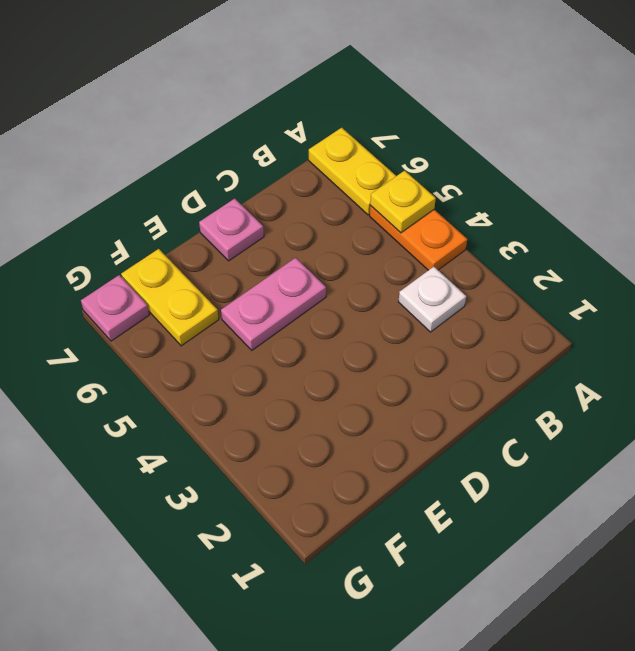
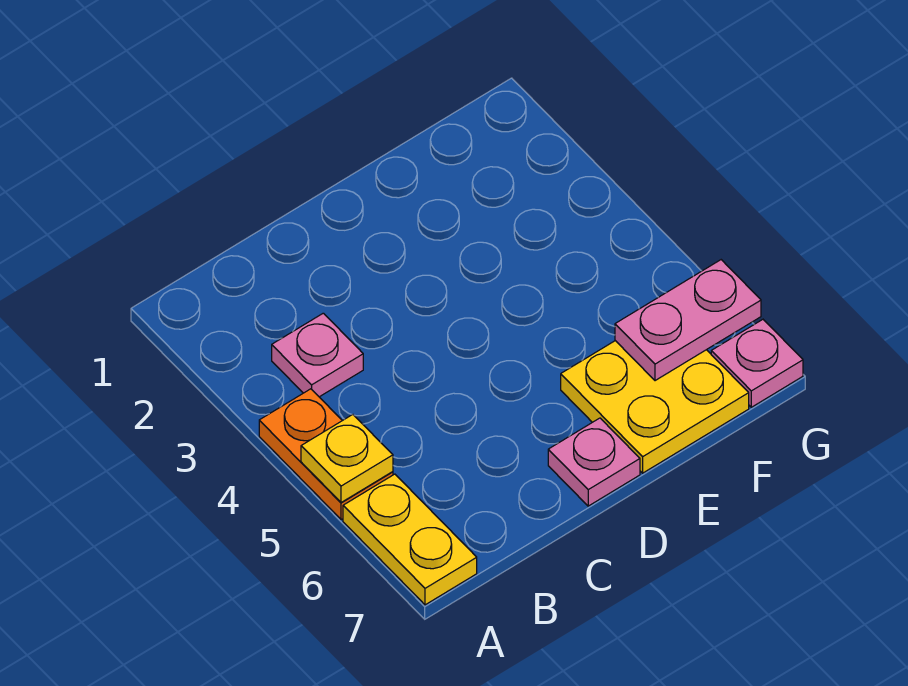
white plate B3 level 1 -> pink plate B3 level 1
pink plate D5:E5 level 1 -> pink plate F6:G6 level 2
yellow plate F6:F7 level 1 -> yellow plate E6:F7 level 1

